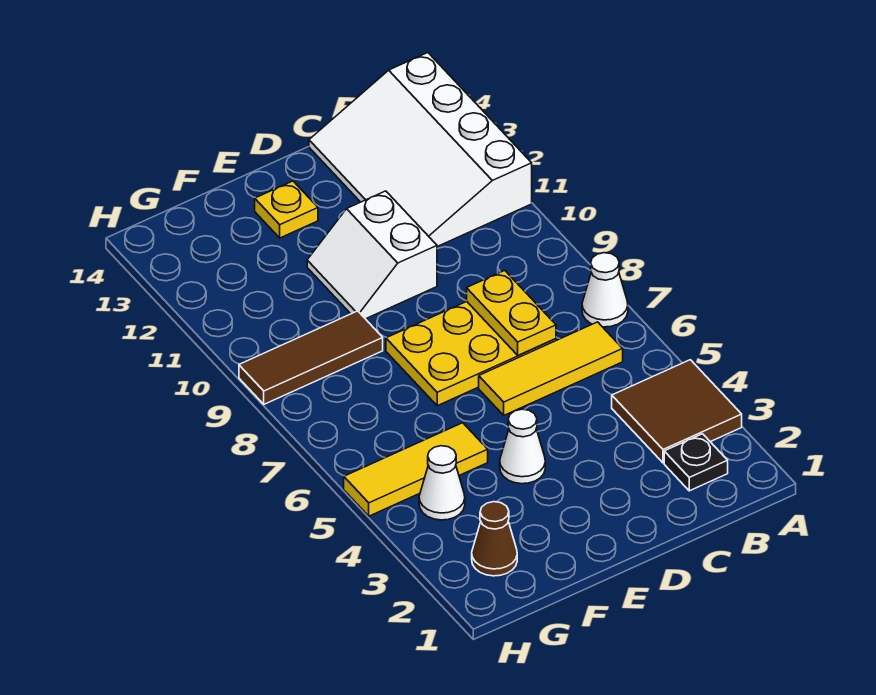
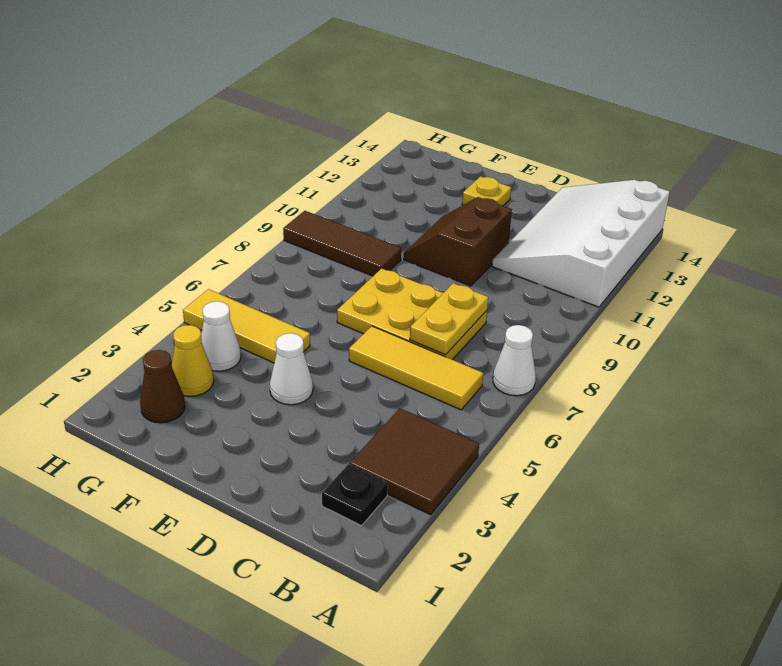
white slope D10:E11 level 1 top D -> brown slope D10:E11 level 1 top D
none -> yellow cone G3 level 1

